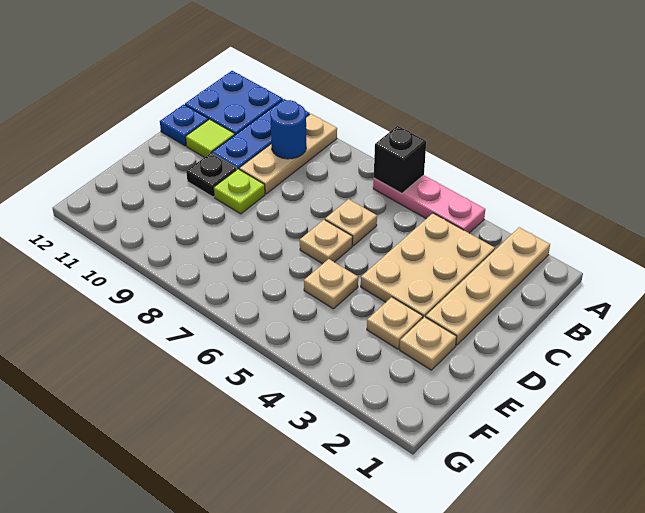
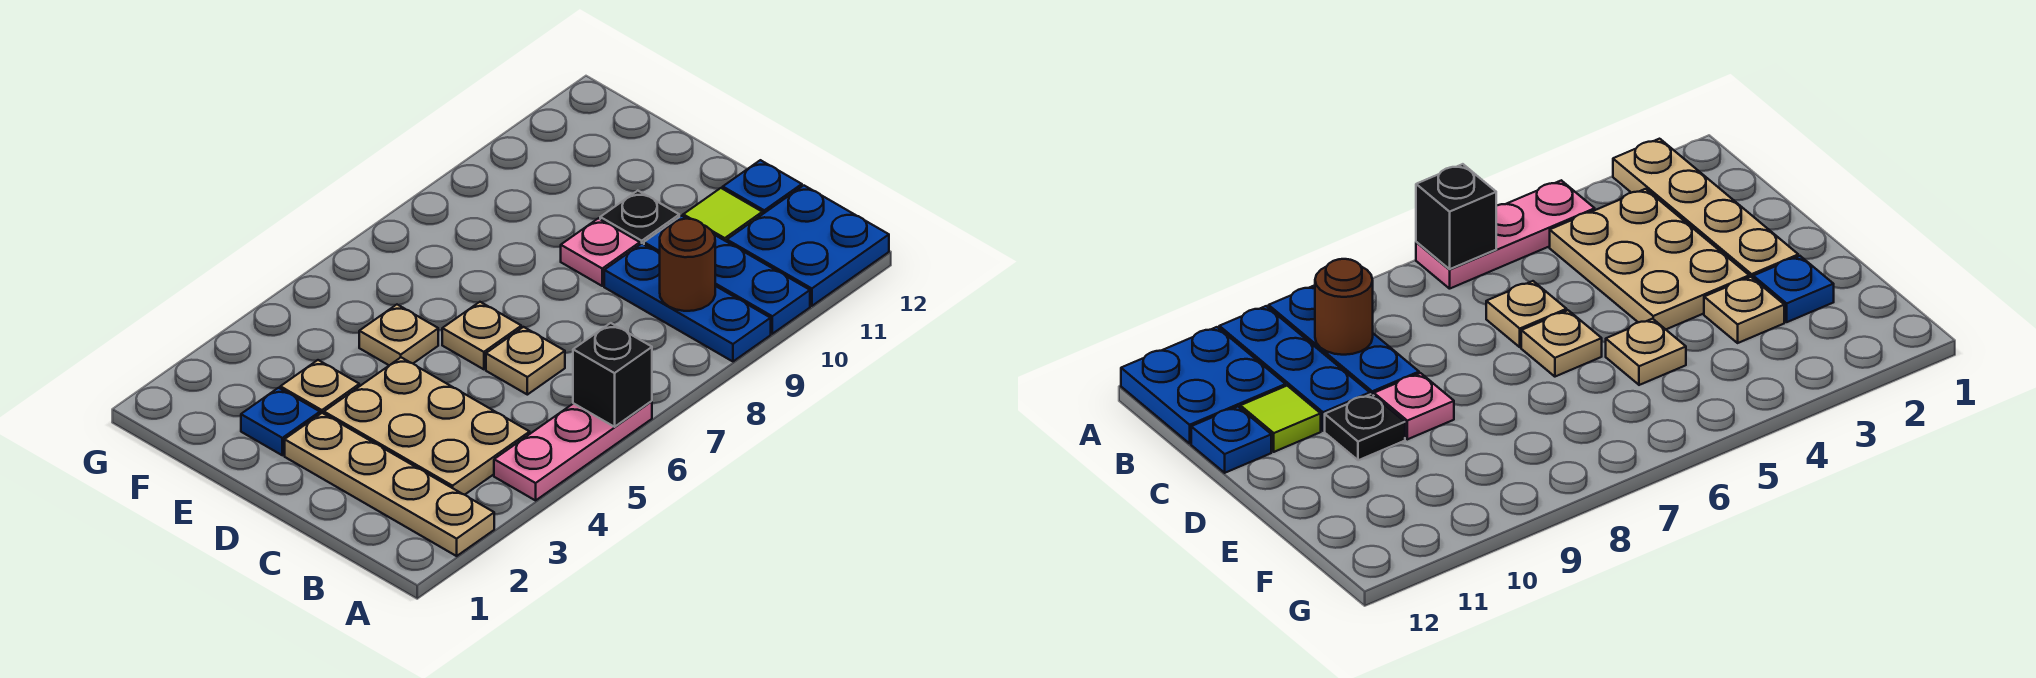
tan plate A9:C9 level 1 -> blue plate A9:C9 level 1
blue round brick B9 level 2 -> brown round brick B9 level 2
lime plate D9 level 1 -> pink plate D9 level 1
tan plate E2 level 1 -> blue plate E2 level 1

